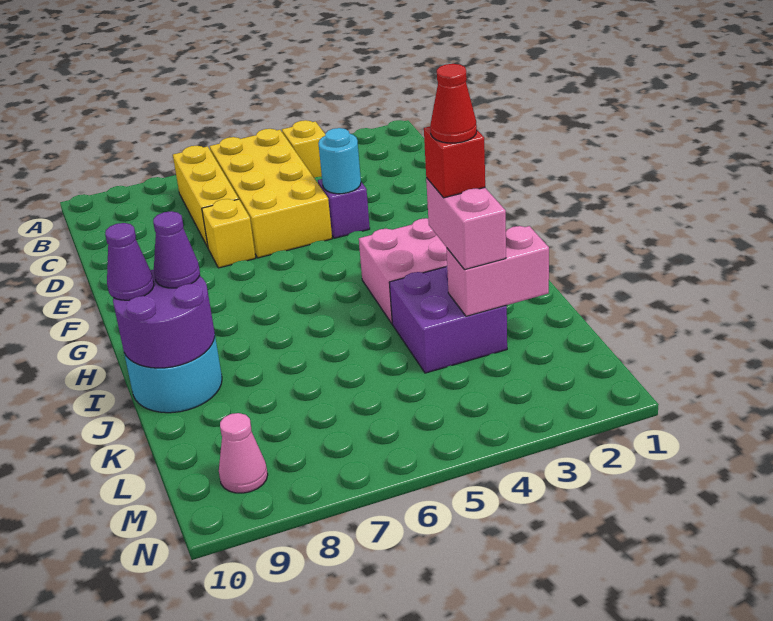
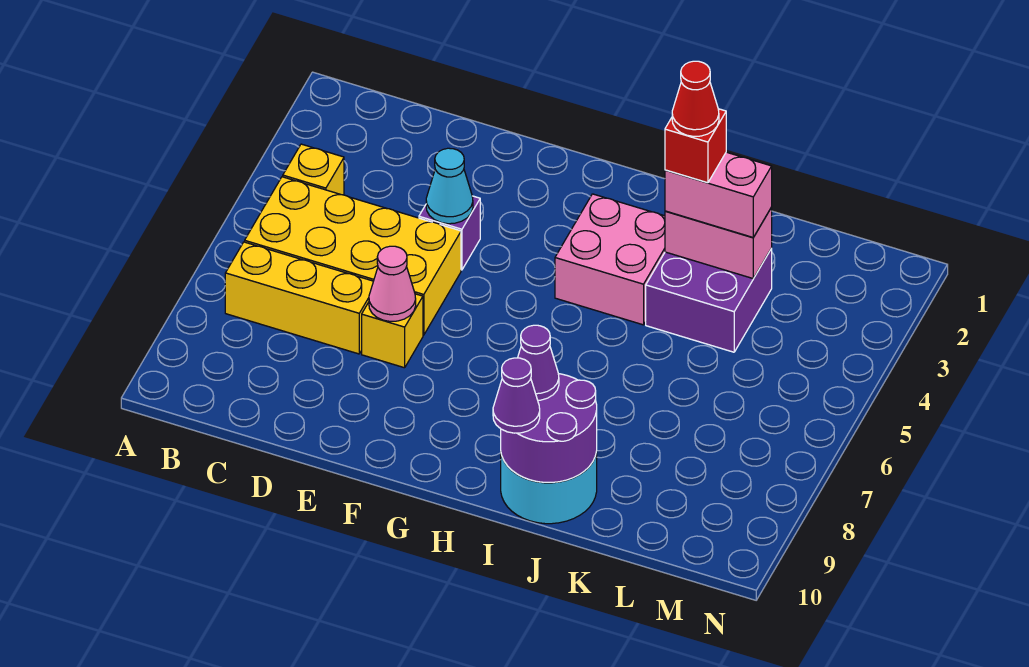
cyan round brick E4 level 2 -> cyan cone E4 level 2
pink brick K2:K3 level 2 -> pink brick J3:K3 level 2
pink cone M9 level 1 -> pink cone E7 level 2

